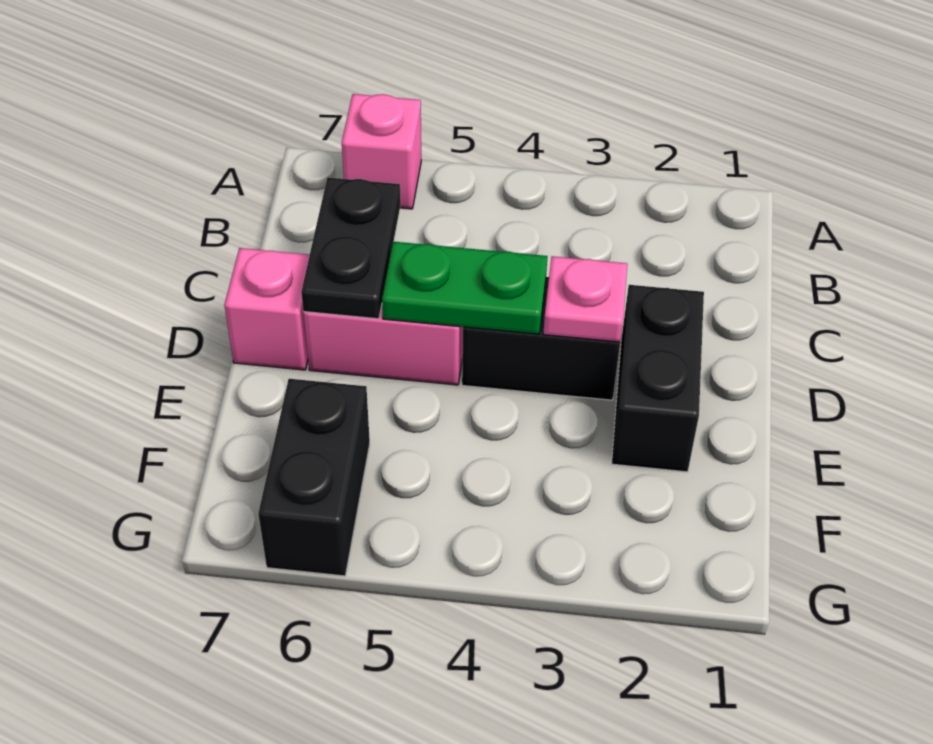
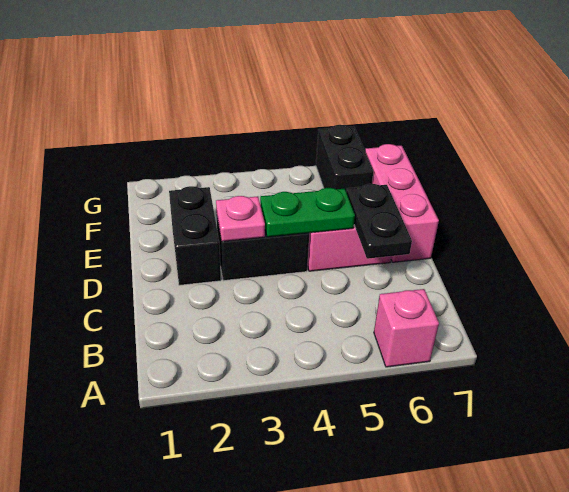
pink brick D7 level 1 -> pink brick D7:F7 level 1

